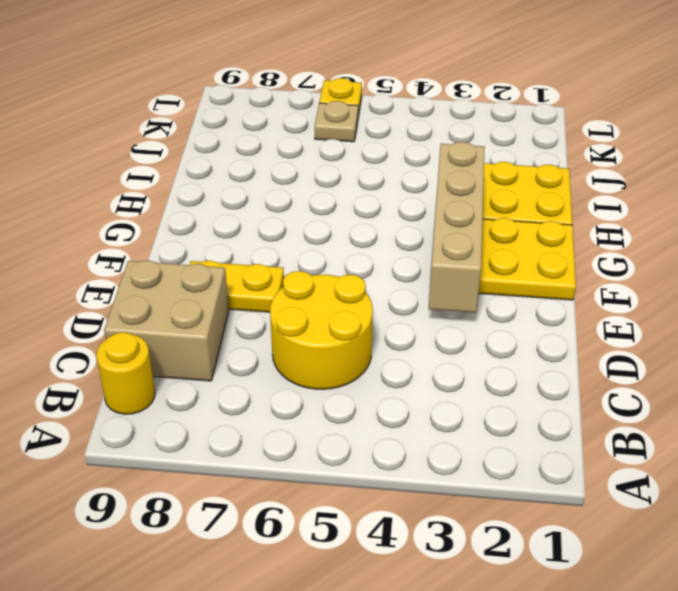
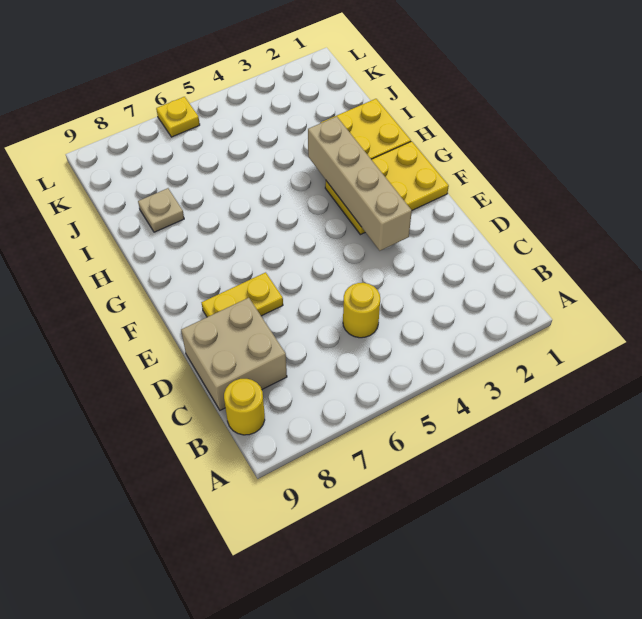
yellow round brick C5:D6 level 1 -> yellow round brick C5 level 1
tan plate K6 level 1 -> tan plate I8 level 1

